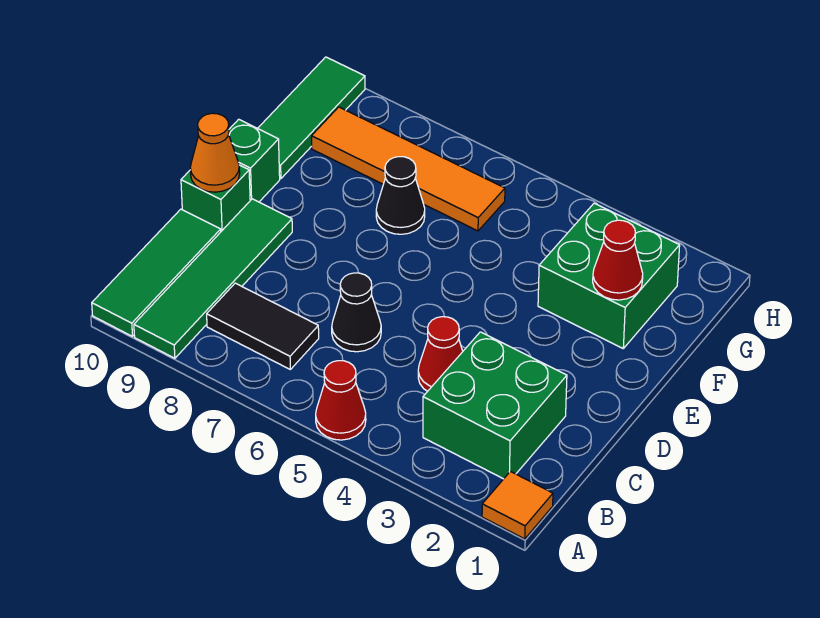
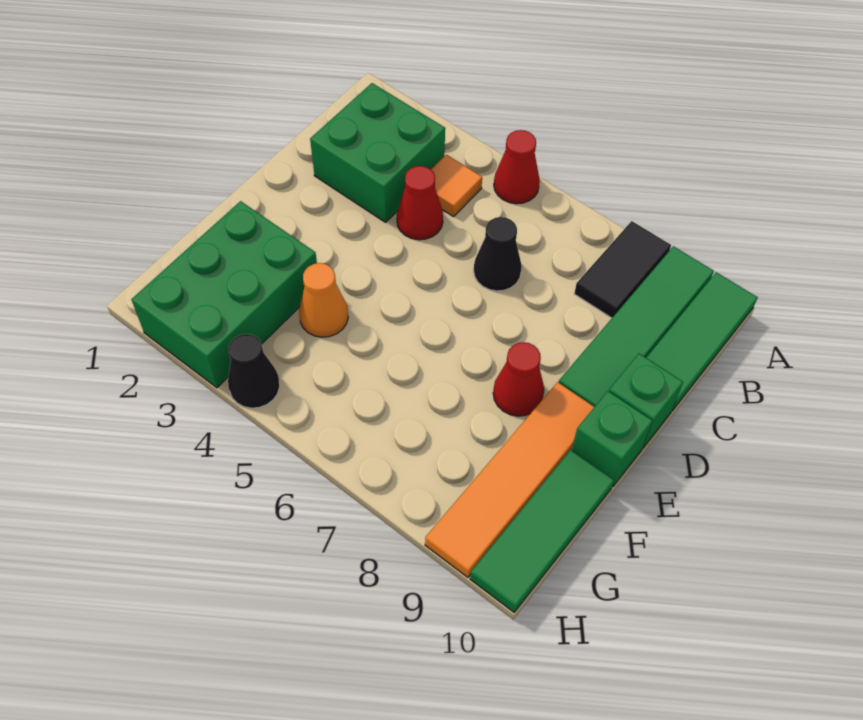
orange tile A1 level 1 -> orange tile B4 level 1
black tile B7:B8 level 1 -> black tile A8:B8 level 1
orange cone D10 level 2 -> orange cone F4 level 1
green brick F2:G3 level 1 -> green brick F2:H3 level 1
red cone F2 level 2 -> red cone E8 level 1
black cone F7 level 1 -> black cone H4 level 1
orange tile G6:G9 level 1 -> orange tile E9:H9 level 1

